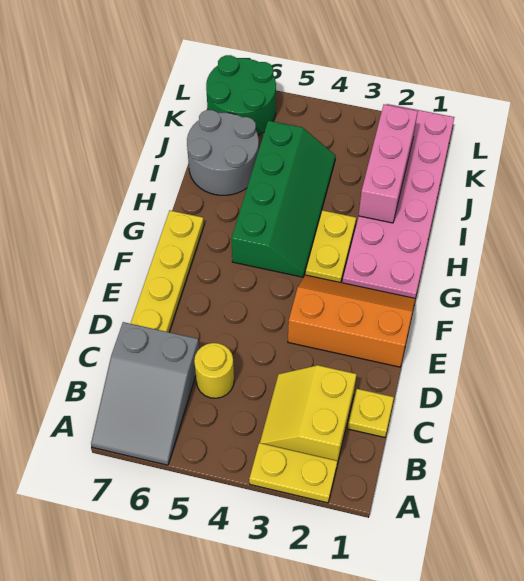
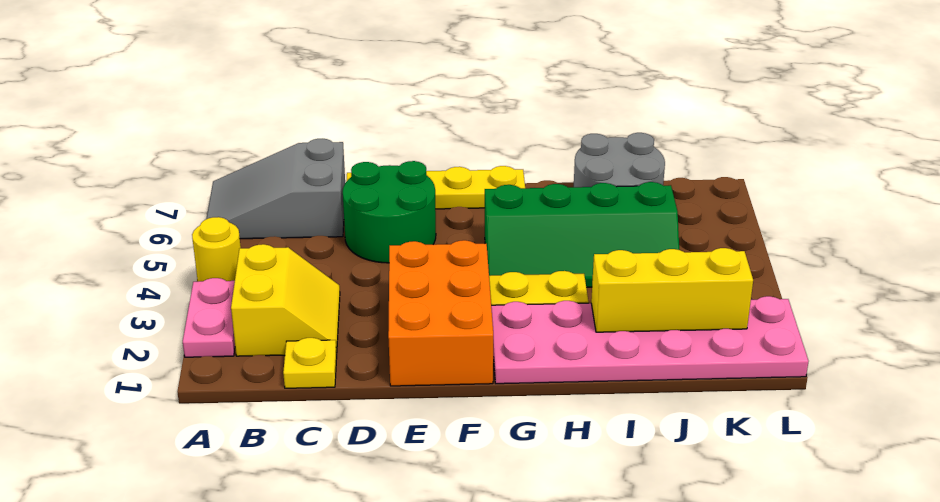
yellow plate A2:A3 level 1 -> pink plate A2:A3 level 1
yellow slope B2:C3 level 1 top 2 -> yellow slope B2:C3 level 1 top B
yellow round brick C5 level 1 -> yellow round brick A4 level 1
orange slope E1:F3 level 1 top E -> orange brick E1:F3 level 1
pink brick I2:K2 level 2 -> yellow brick I2:K2 level 2
green round brick K6:L7 level 1 -> green round brick D5:E6 level 1

